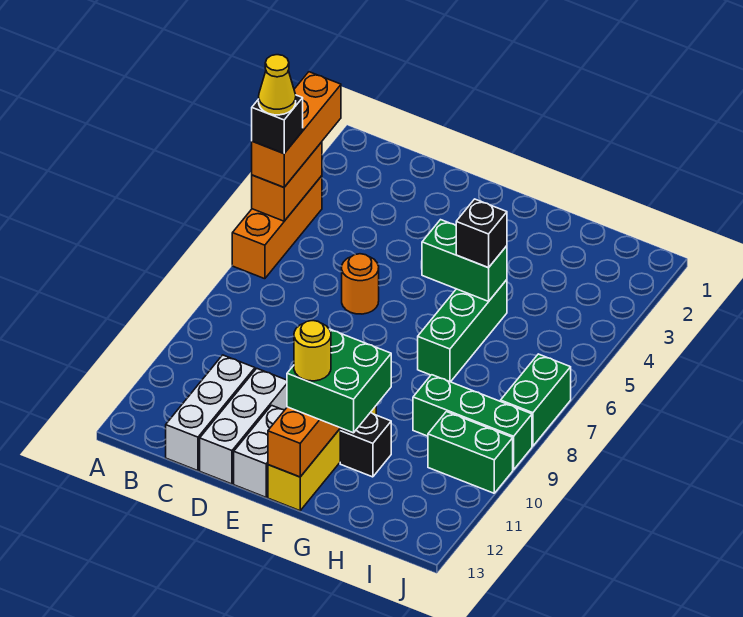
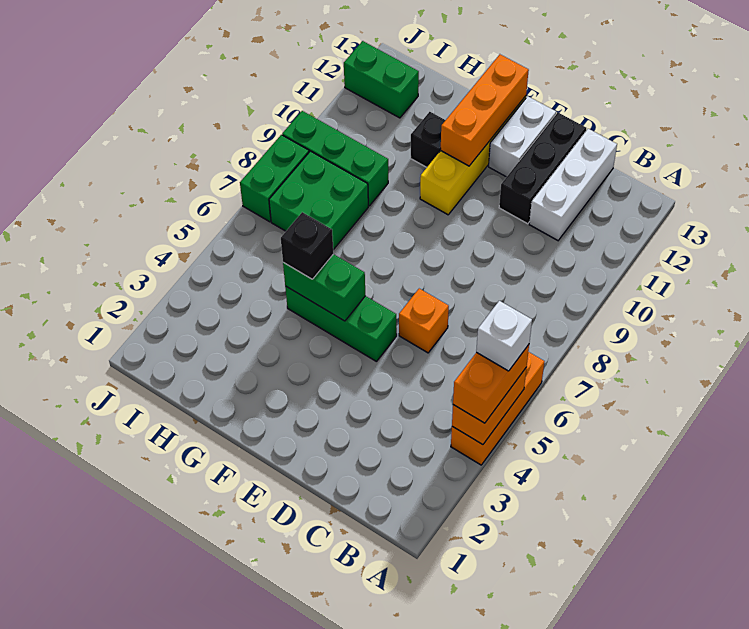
orange brick A3:A5 level 3 -> orange brick A4:A5 level 3
black brick A5 level 4 -> white brick A5 level 4
yellow cone A5 level 5 -> none
orange round brick D6 level 1 -> orange brick D6 level 1
white brick D11:D13 level 1 -> black brick D11:D13 level 1
green brick F11:G12 level 3 -> green brick H7:I8 level 1
yellow round brick F12 level 4 -> none
green brick G5:G7 level 1 -> green brick E5:G5 level 1
green brick I10:J10 level 1 -> green brick I12:J12 level 1

